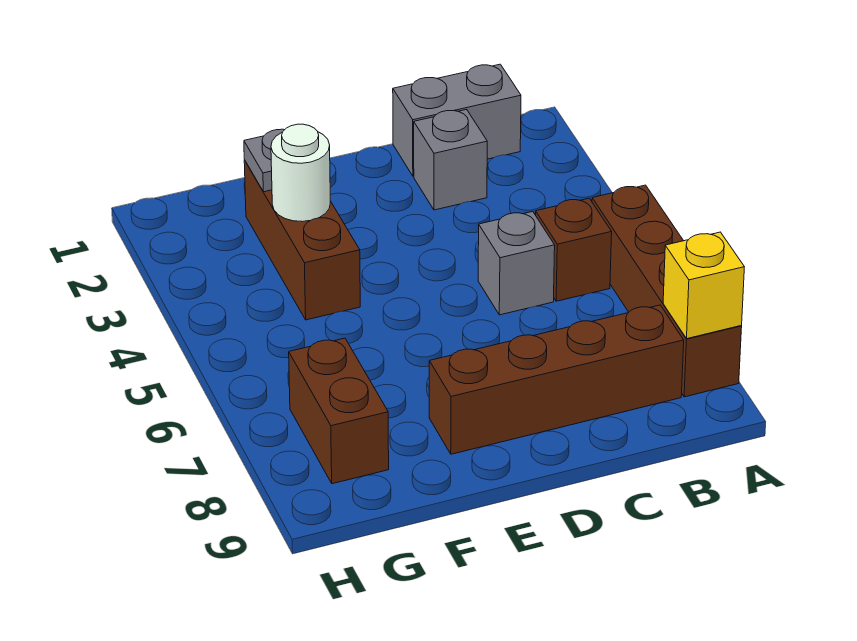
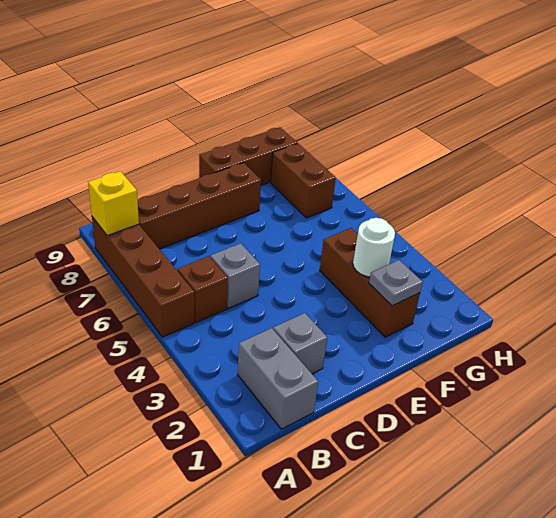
grey brick B1:C1 level 1 -> grey brick B1:B2 level 1
none -> brown brick E9:G9 level 1

